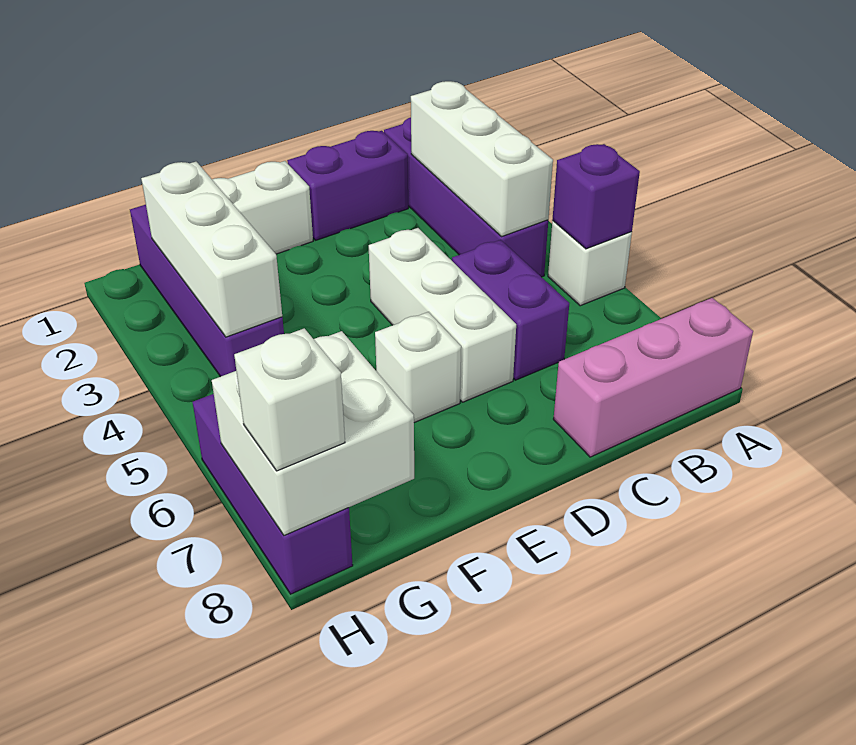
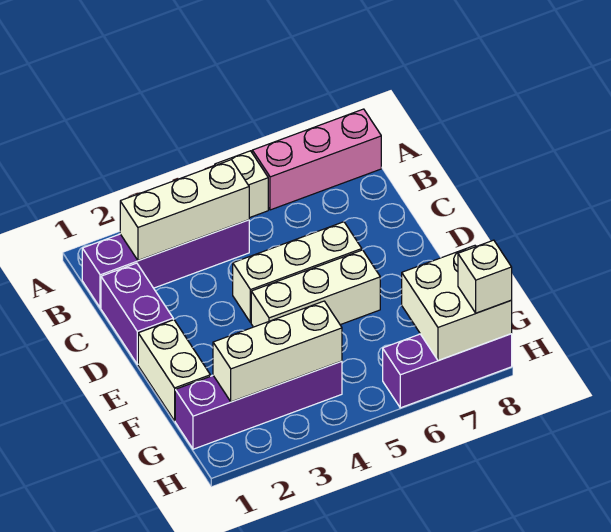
purple brick A5 level 2 -> none
pink brick A8:C8 level 1 -> pink brick A6:A8 level 1
purple brick C5:C6 level 1 -> none
white brick E6 level 1 -> white brick E4:E6 level 1

